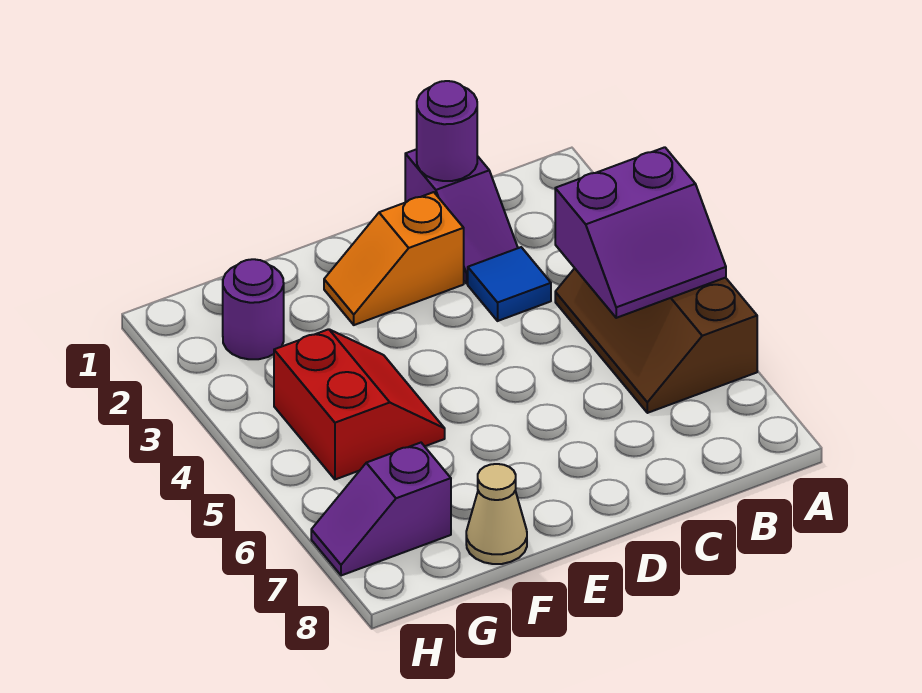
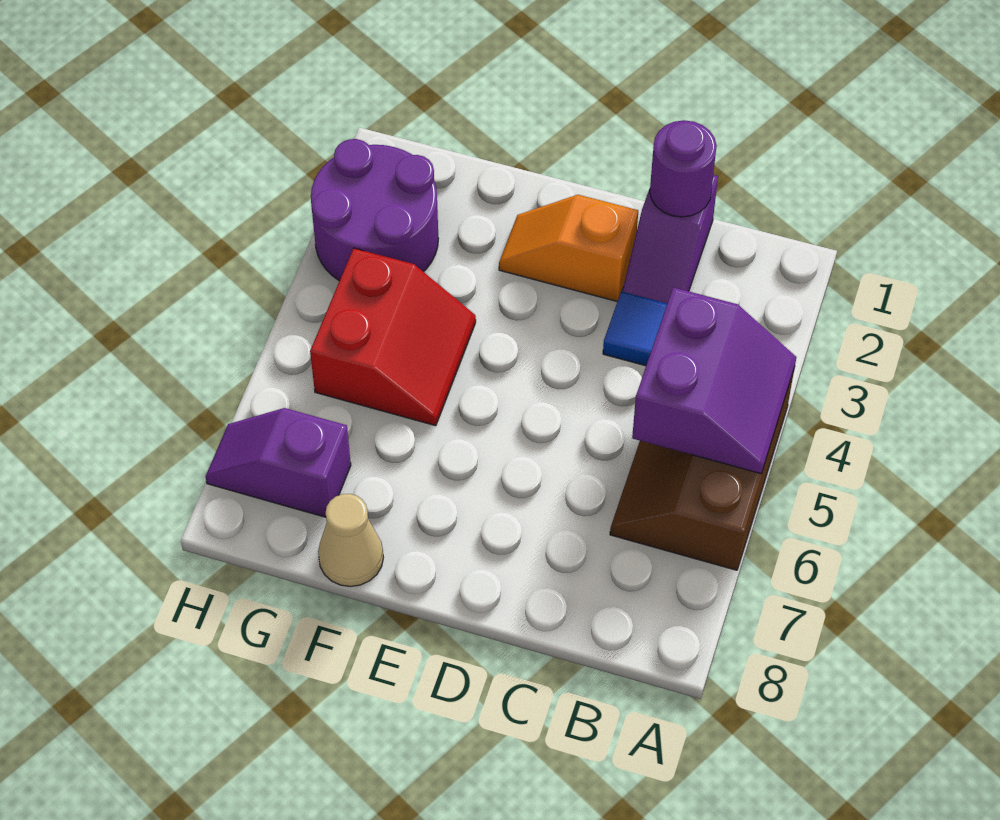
purple slope A4:B5 level 2 top 4 -> purple slope A4:B5 level 2 top B
purple round brick G2 level 1 -> purple round brick G2:H3 level 1

